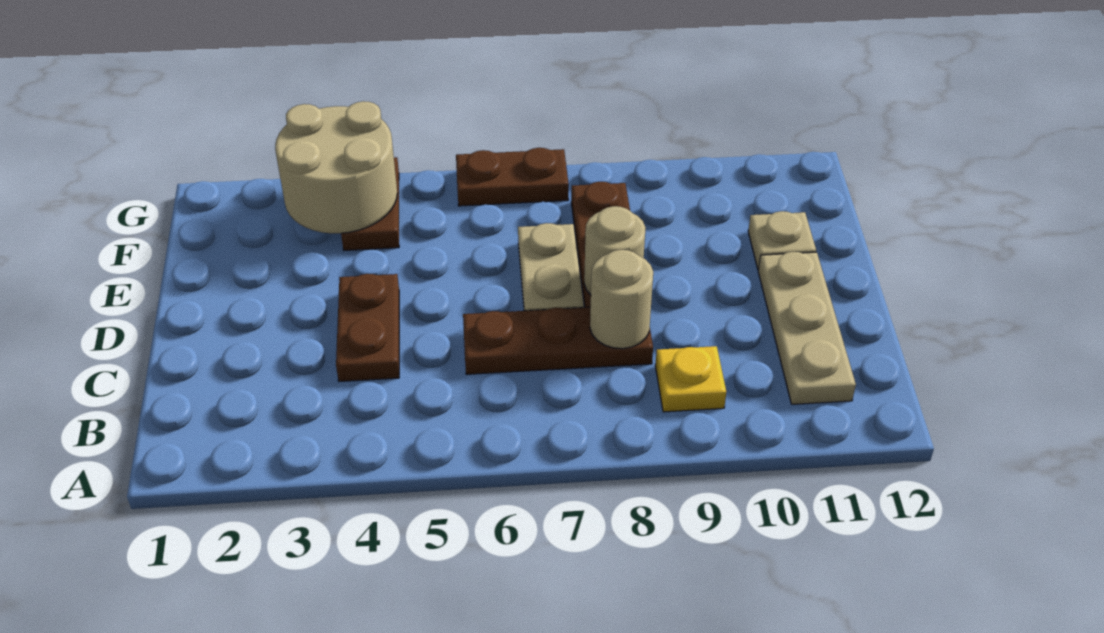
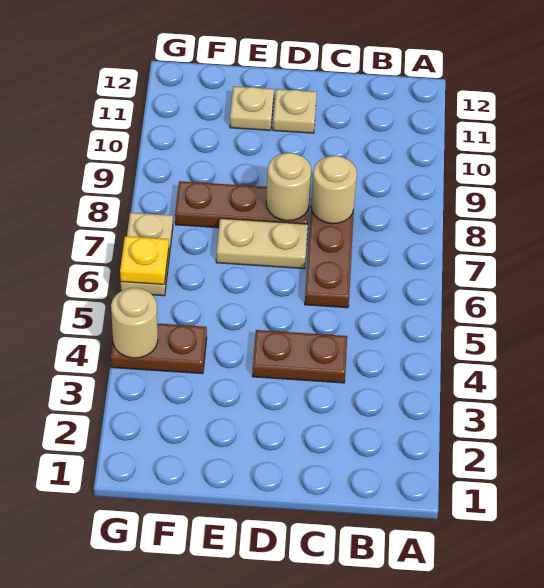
yellow plate B9 level 1 -> yellow plate G6 level 2
tan plate B11:D11 level 1 -> tan plate D11 level 1
tan round brick F3:G4 level 2 -> tan round brick G4 level 2
brown plate G6:G7 level 1 -> tan plate G6:G7 level 1

